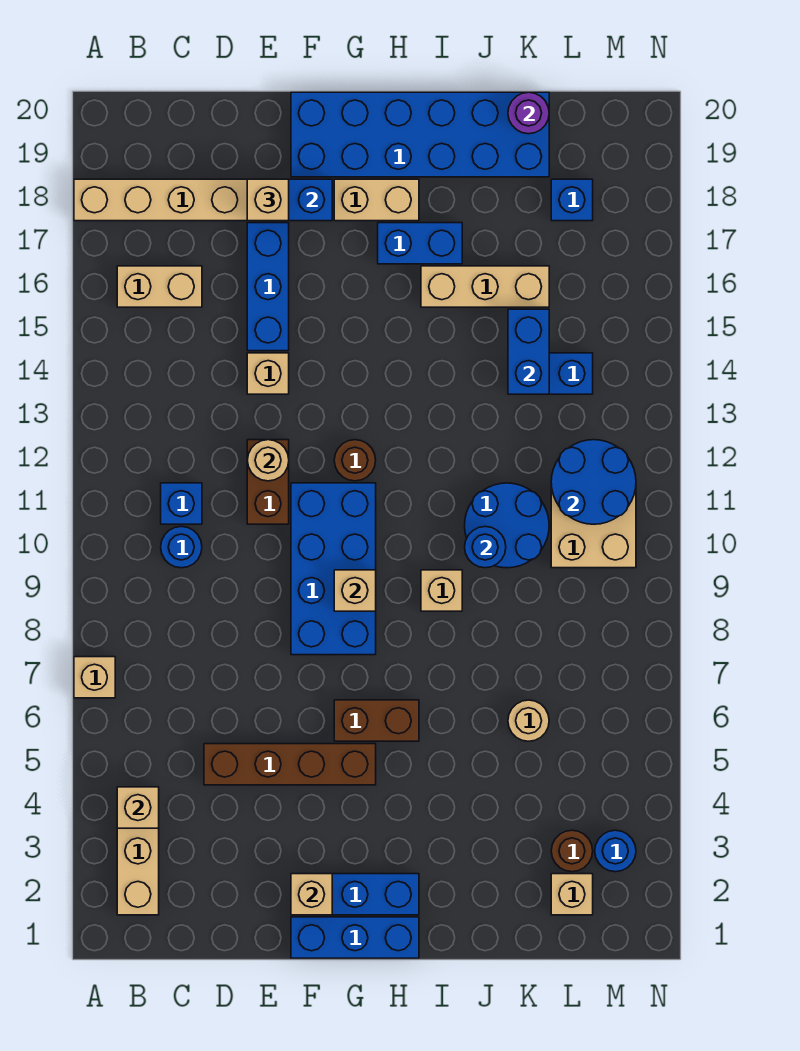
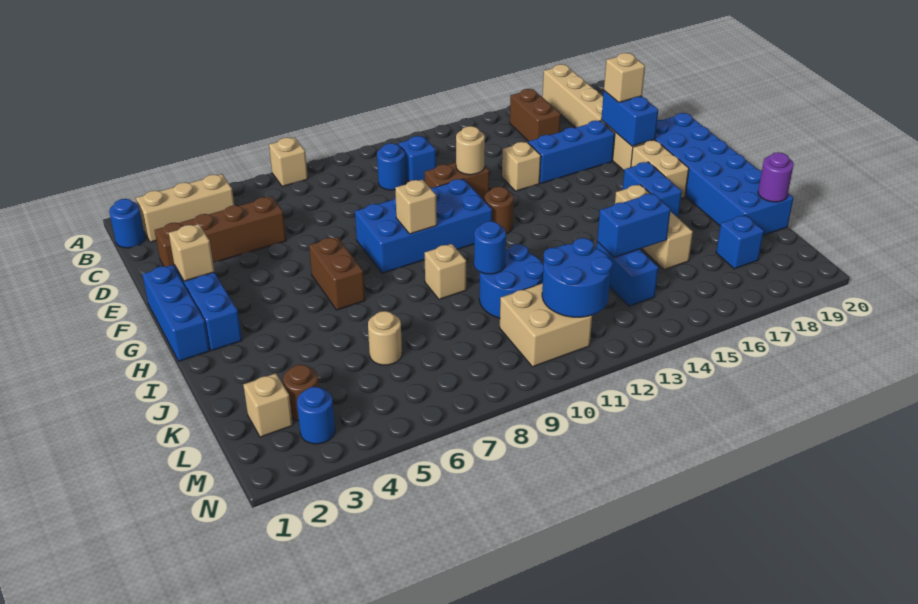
none -> blue round brick B1 level 1
tan brick B4 level 2 -> none
tan brick B16:C16 level 1 -> brown brick B16:C16 level 1
brown brick D5:G5 level 1 -> brown brick D2:D5 level 1

